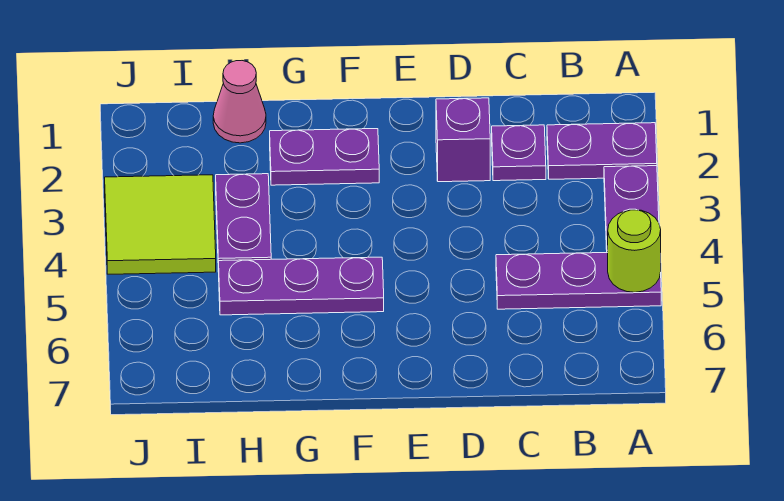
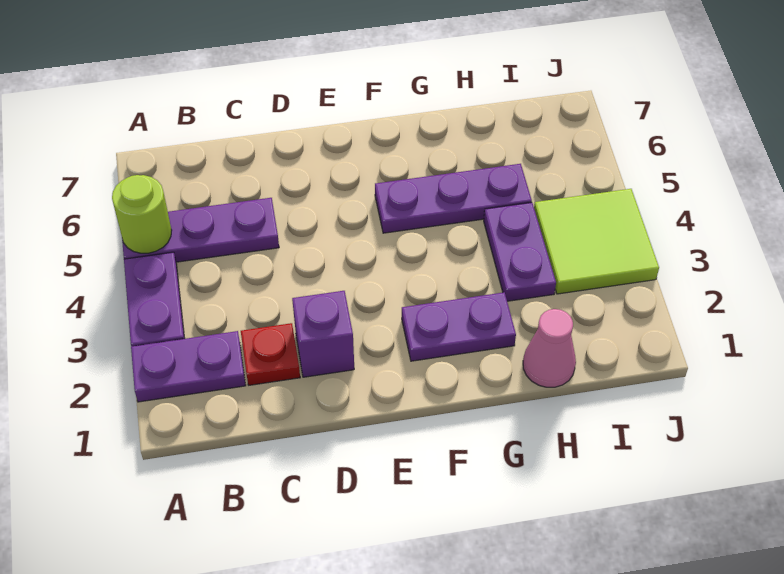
purple plate C2 level 1 -> red plate C2 level 1

